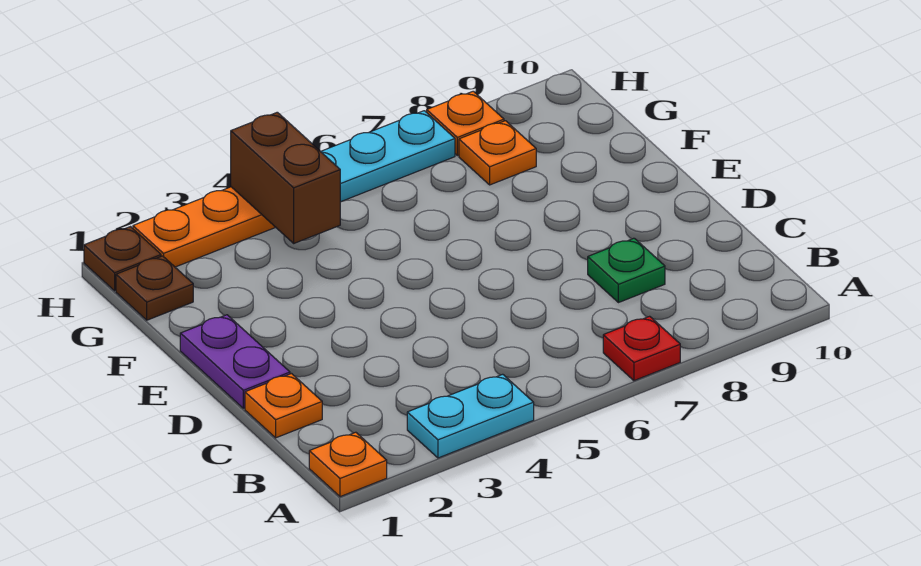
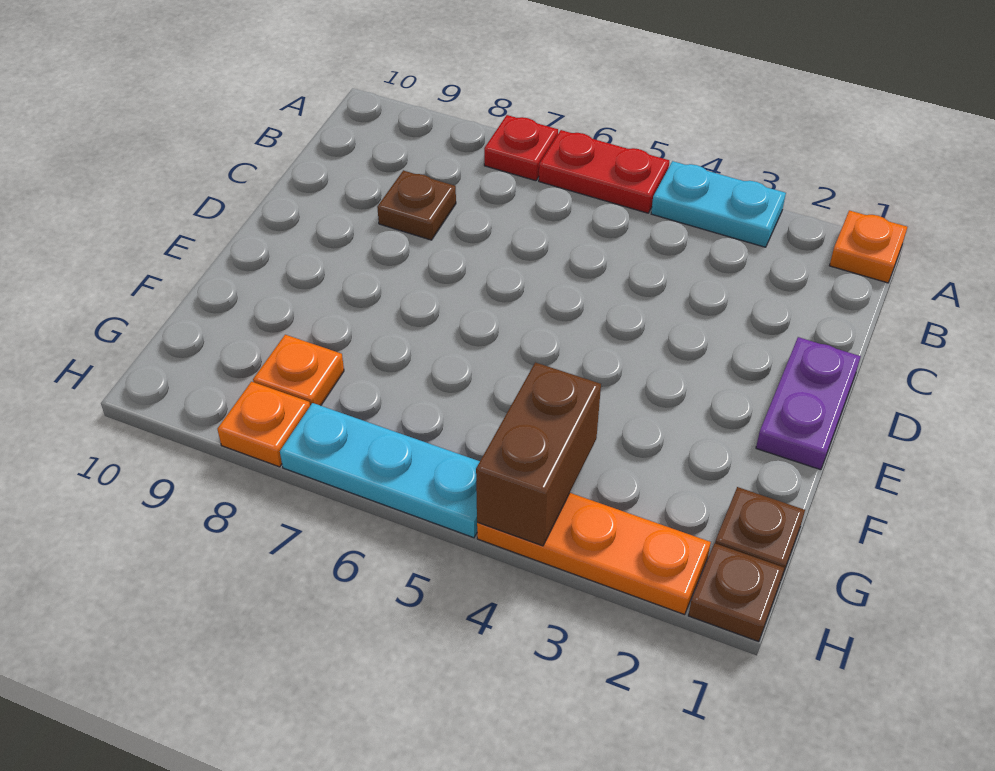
none -> red plate A5:A6 level 1
orange plate C1 level 1 -> none
green plate C8 level 1 -> brown plate C8 level 1

